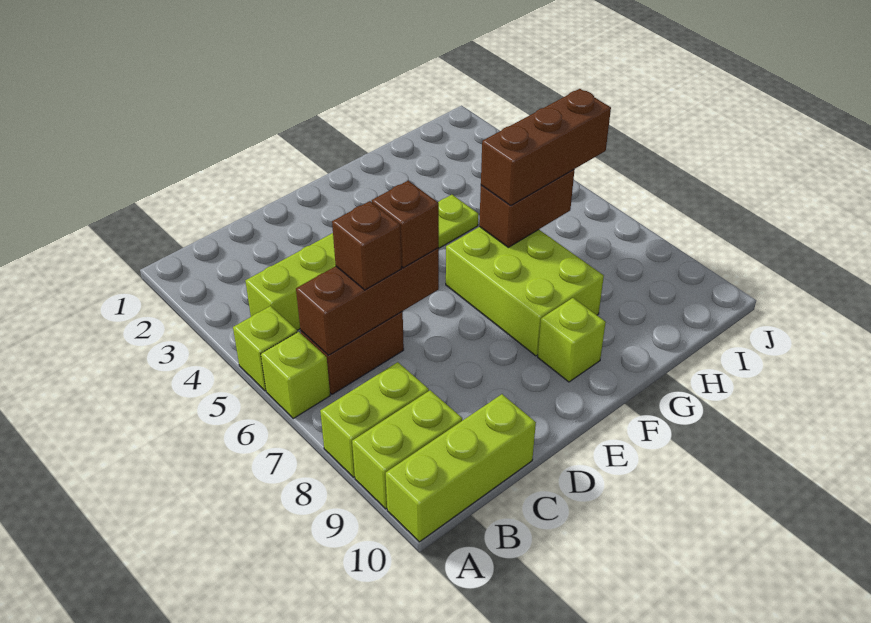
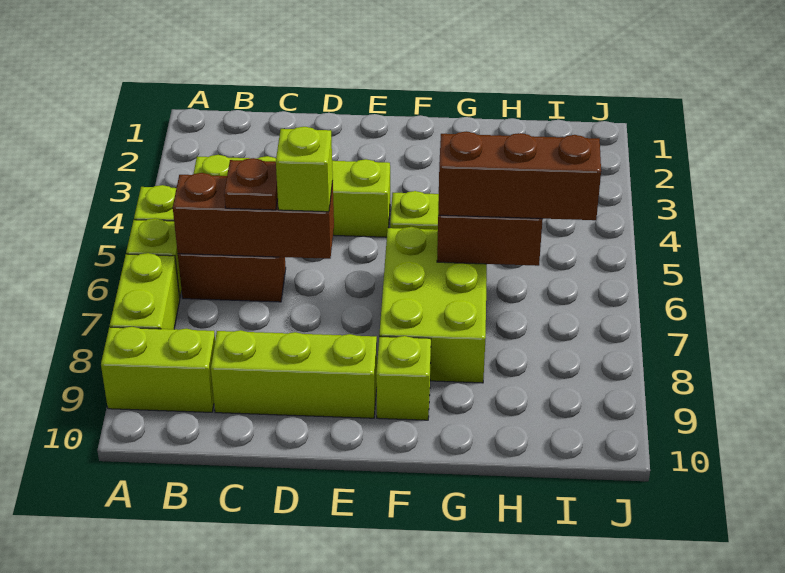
lime brick A8:B8 level 1 -> lime brick A7:A8 level 1
lime brick A10:C10 level 1 -> lime brick C9:E9 level 1
brown brick C6 level 3 -> brown plate C6 level 3
brown brick D6 level 3 -> lime brick D6 level 3

